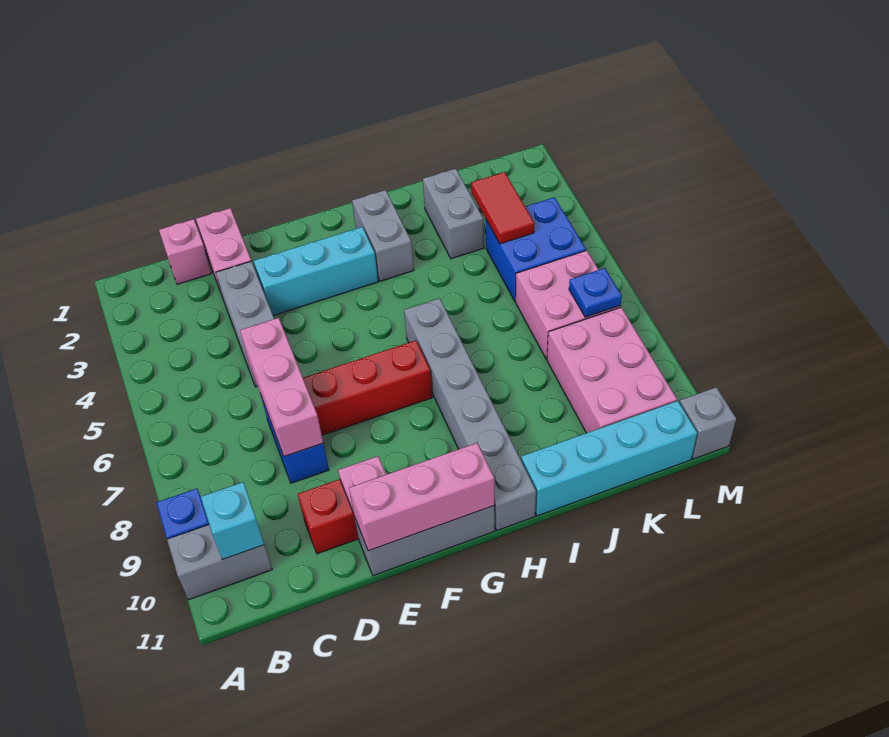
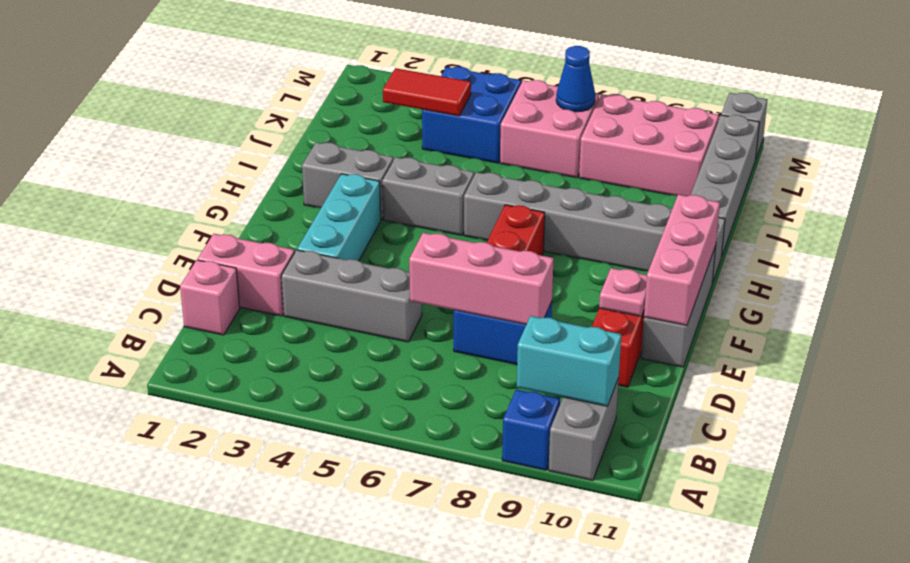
cyan brick B10 level 2 -> cyan brick B9:B10 level 2
cyan brick I11:L11 level 1 -> grey brick I11:L11 level 1
grey brick J2:J3 level 1 -> grey brick H4:H5 level 1
blue plate L7 level 2 -> blue cone L7 level 2

